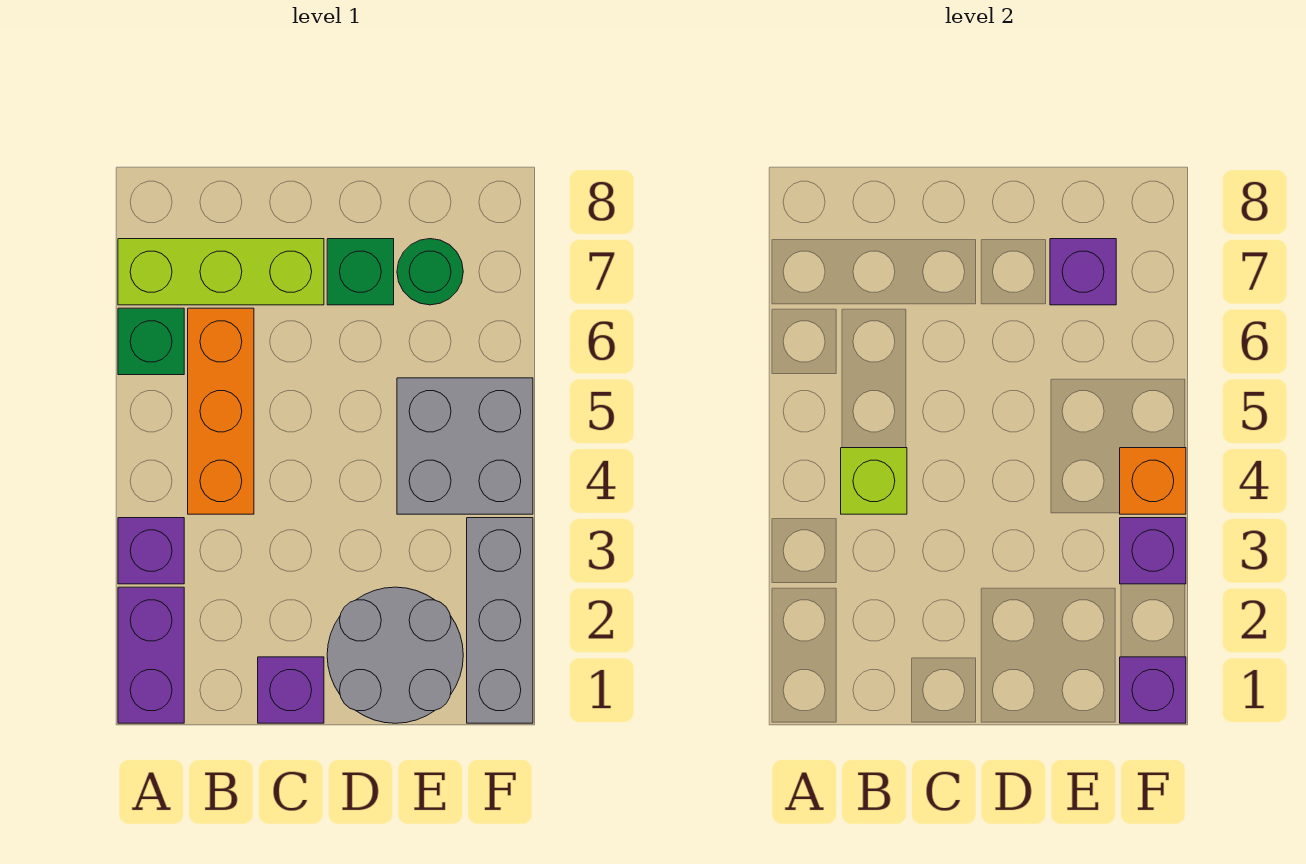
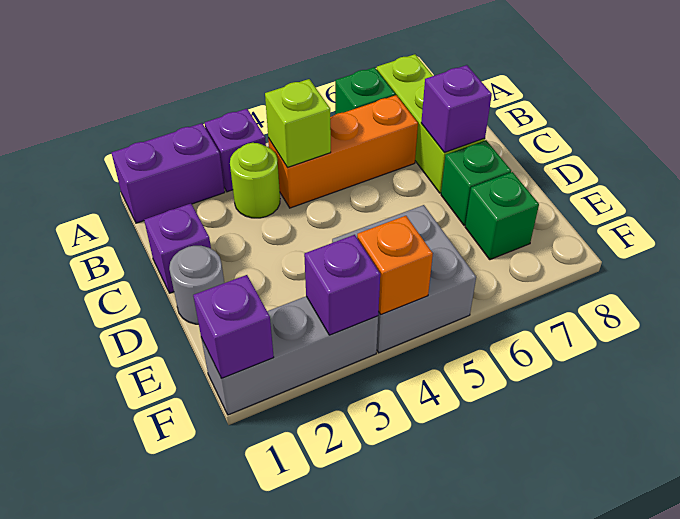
none -> lime round brick B3 level 1
grey round brick D1:E2 level 1 -> grey round brick D1 level 1
green round brick E7 level 1 -> green brick E7 level 1
purple brick E7 level 2 -> purple brick C7 level 2

